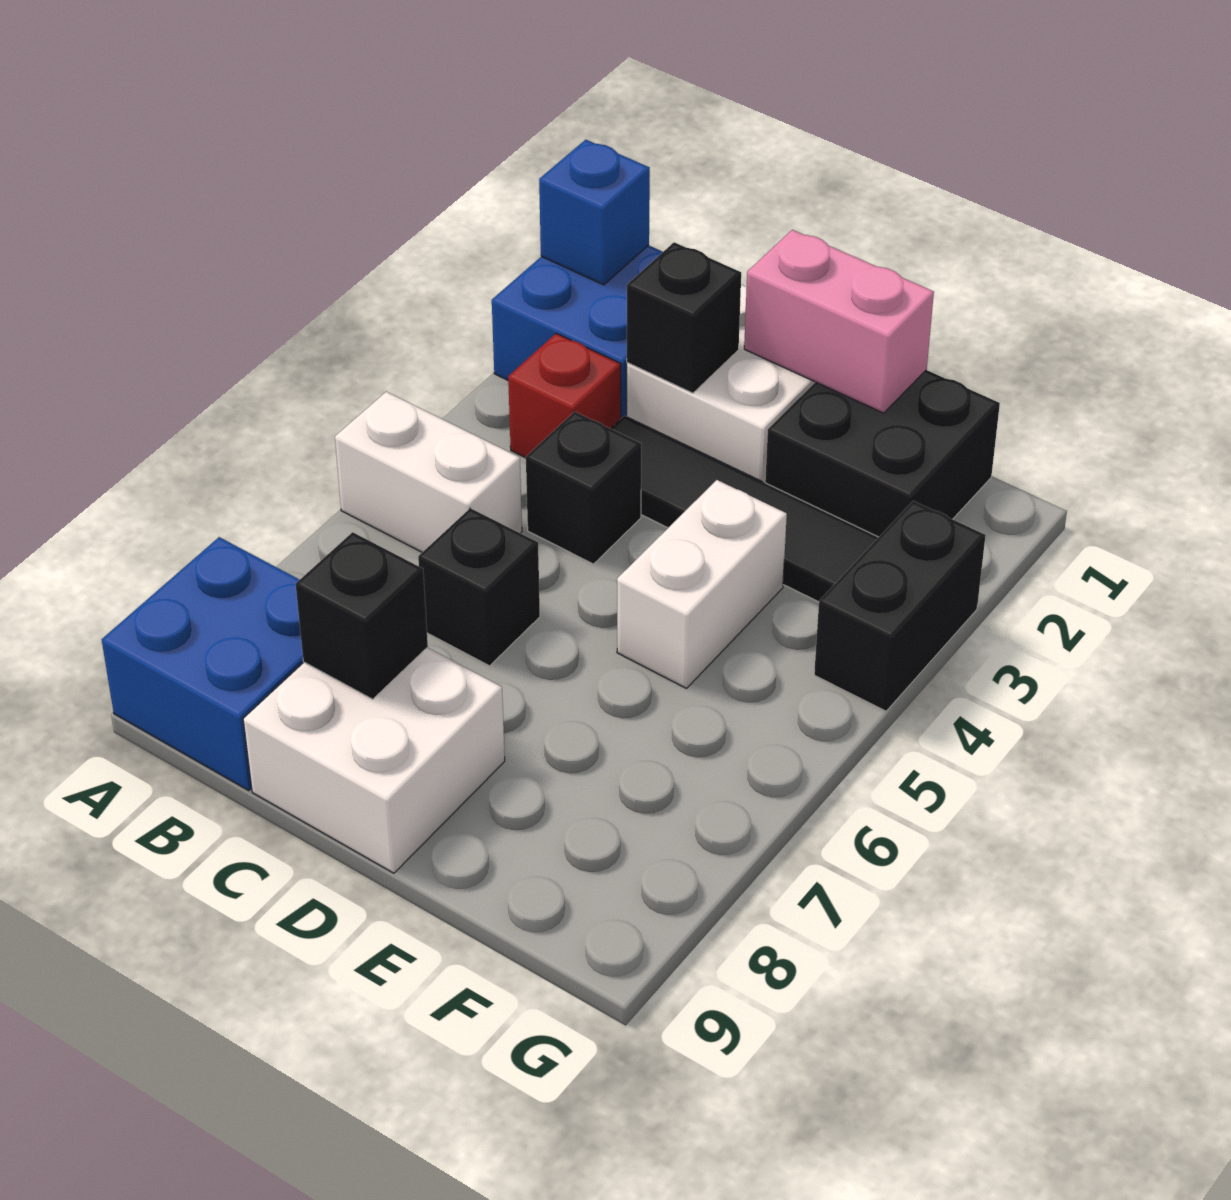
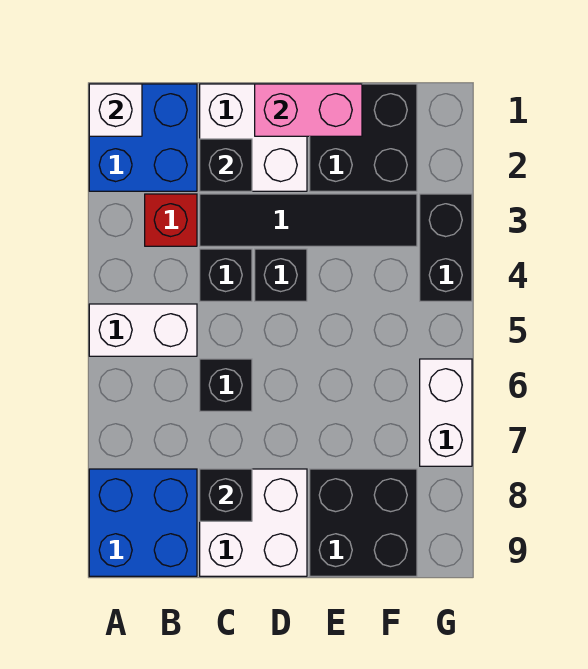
blue brick A1 level 2 -> white brick A1 level 2
none -> black brick D4 level 1
white brick E4:E5 level 1 -> white brick G6:G7 level 1
none -> black brick E8:F9 level 1

